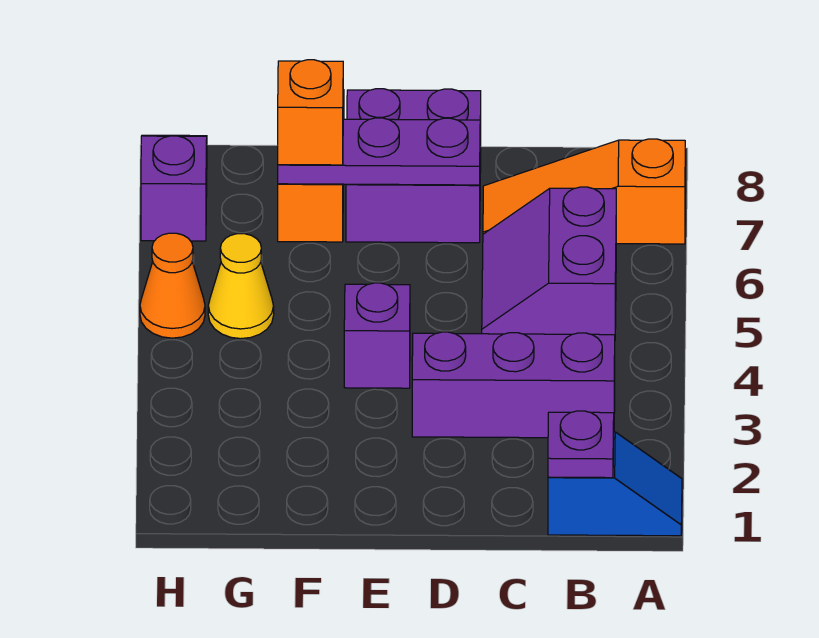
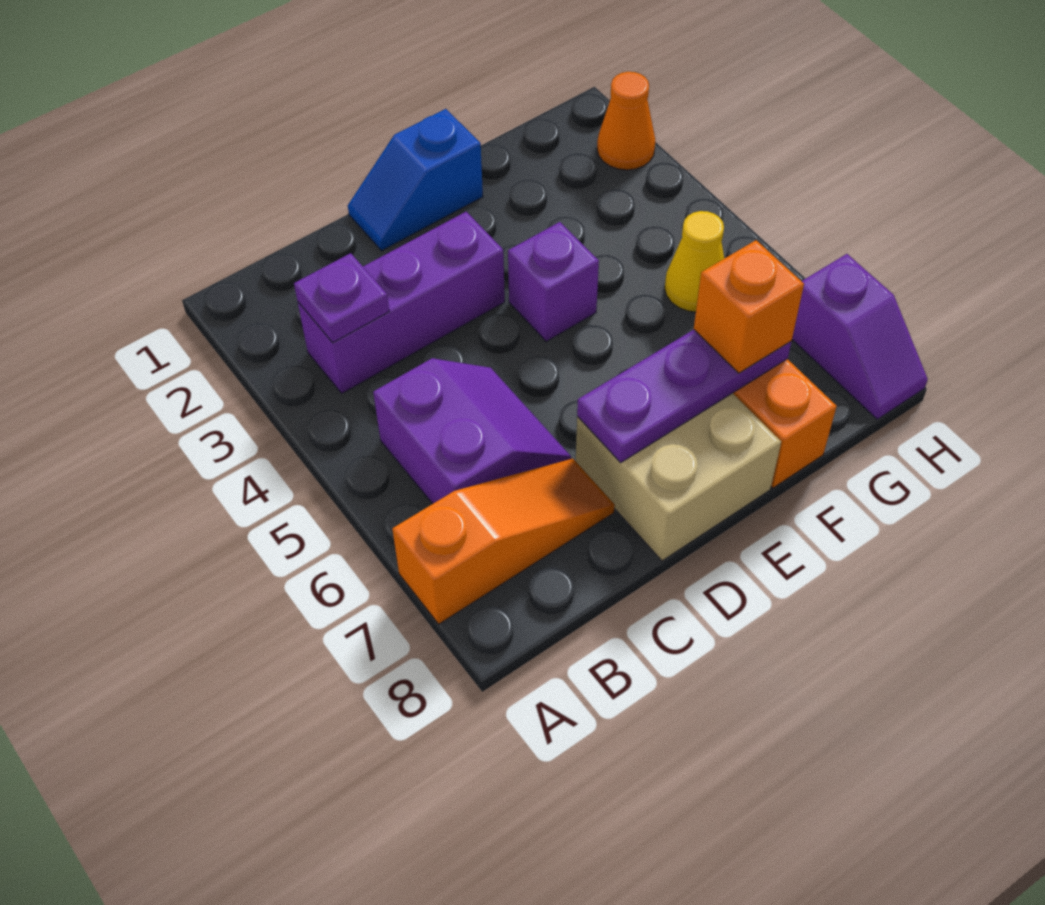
blue slope A1:B1 level 1 top B -> blue slope D1:E1 level 1 top E
purple plate B1 level 2 -> purple plate B3 level 2
purple brick D7:E8 level 1 -> tan brick D7:E8 level 1
orange cone H5 level 1 -> orange cone H2 level 1

